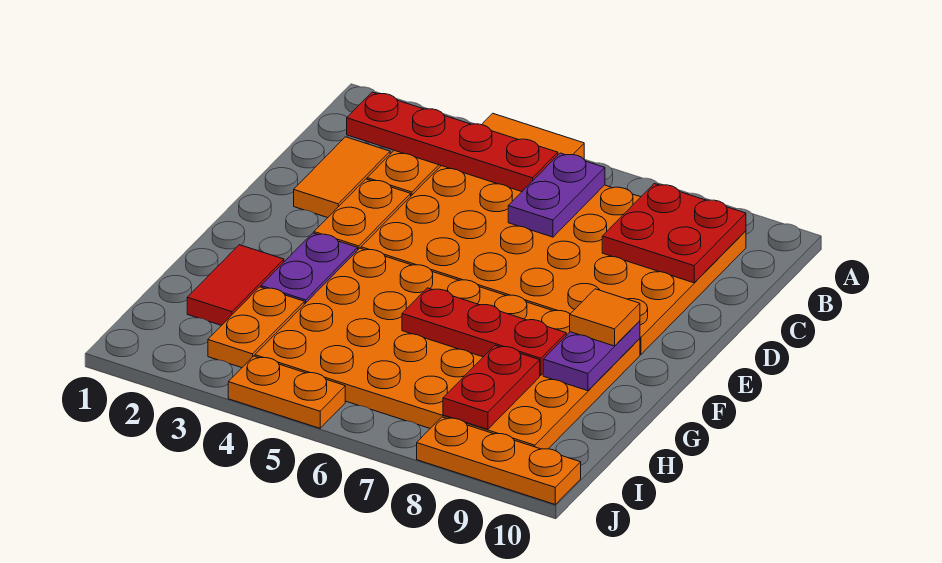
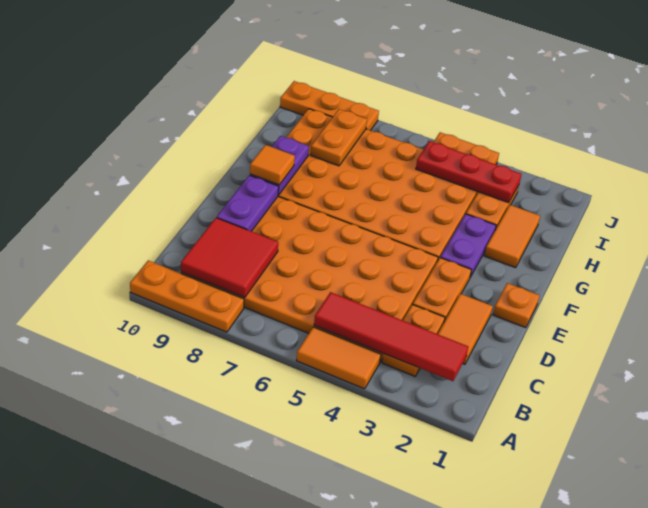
none -> orange plate A8:A10 level 1
red plate B2:B5 level 2 -> red tile B2:B5 level 2
purple plate B6:C6 level 2 -> purple plate D9:E9 level 2
red plate B8:C9 level 2 -> red tile B8:C9 level 2
none -> orange plate E1 level 1
red tile G2:H2 level 1 -> orange tile G2:H2 level 1
red plate G6:G8 level 2 -> red plate I3:I5 level 2
red plate H8:I8 level 2 -> orange plate H8:I8 level 2

